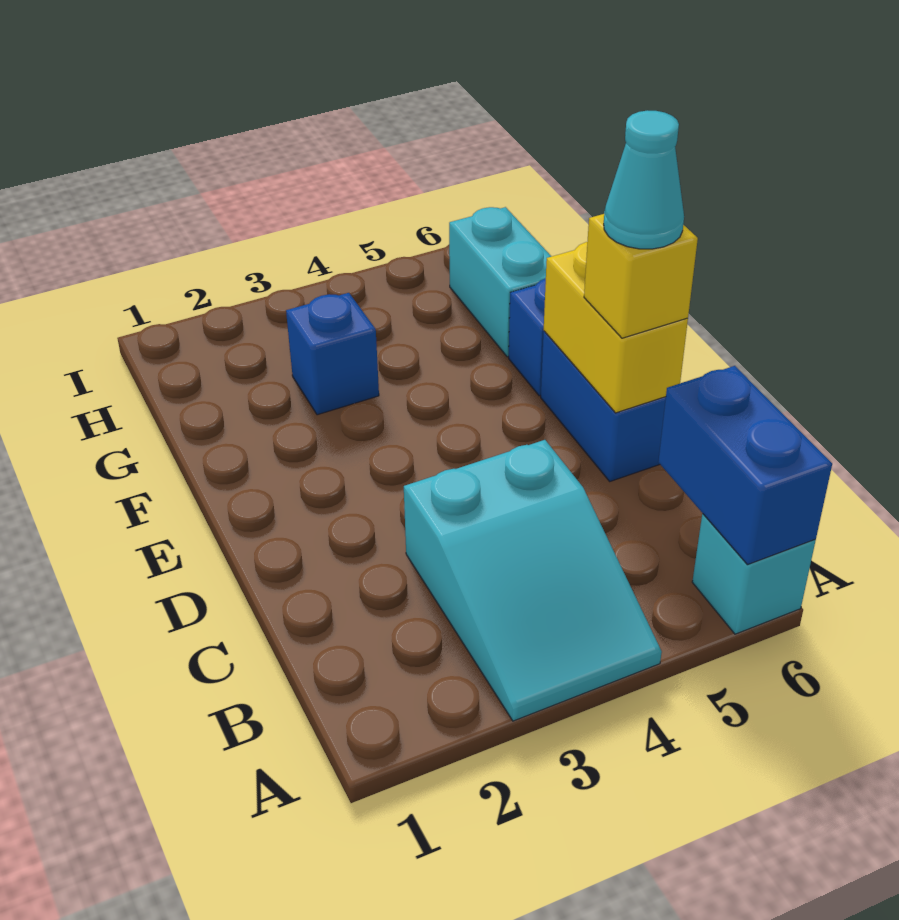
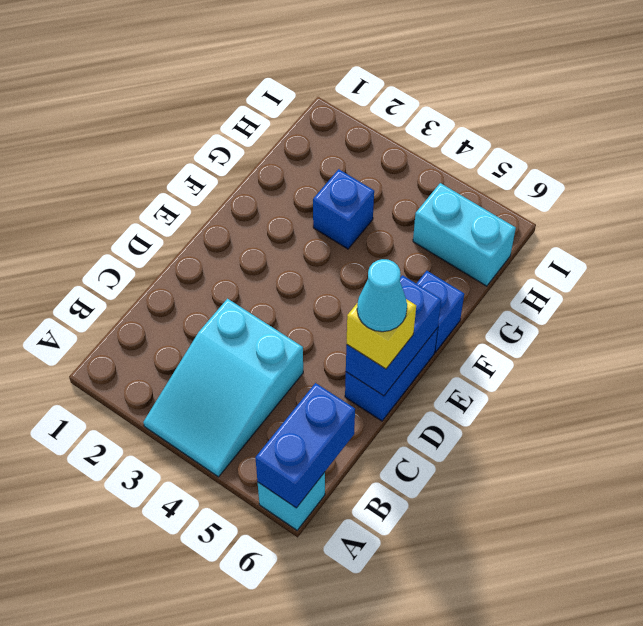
yellow brick D6:E6 level 2 -> blue brick D6:E6 level 2
cyan brick G6:H6 level 1 -> cyan brick H5:H6 level 1

